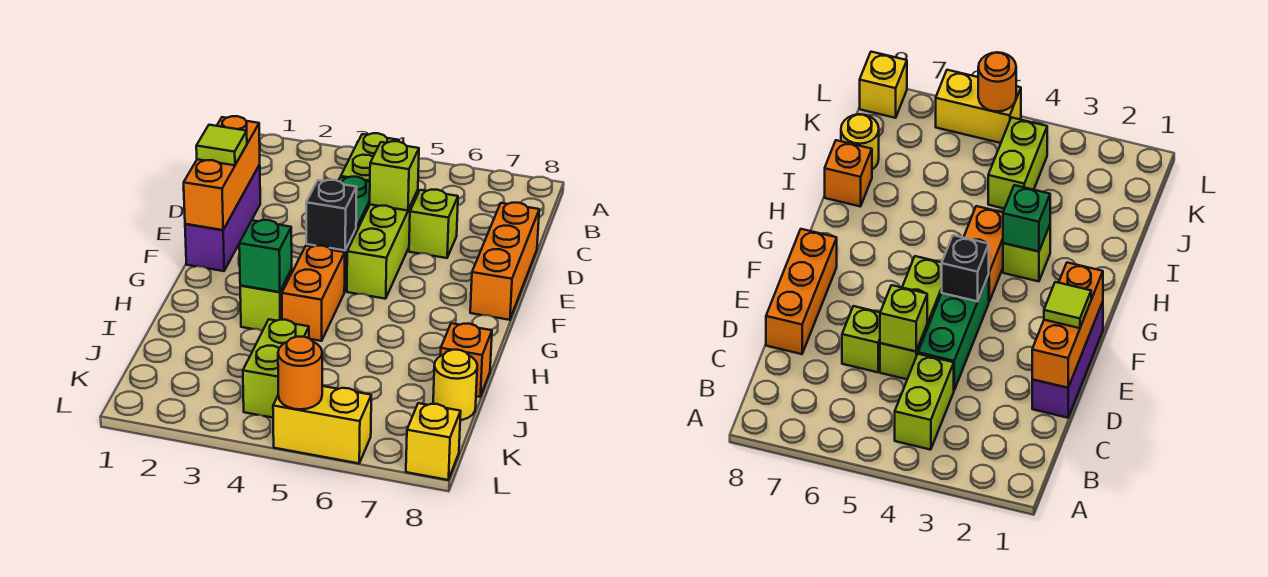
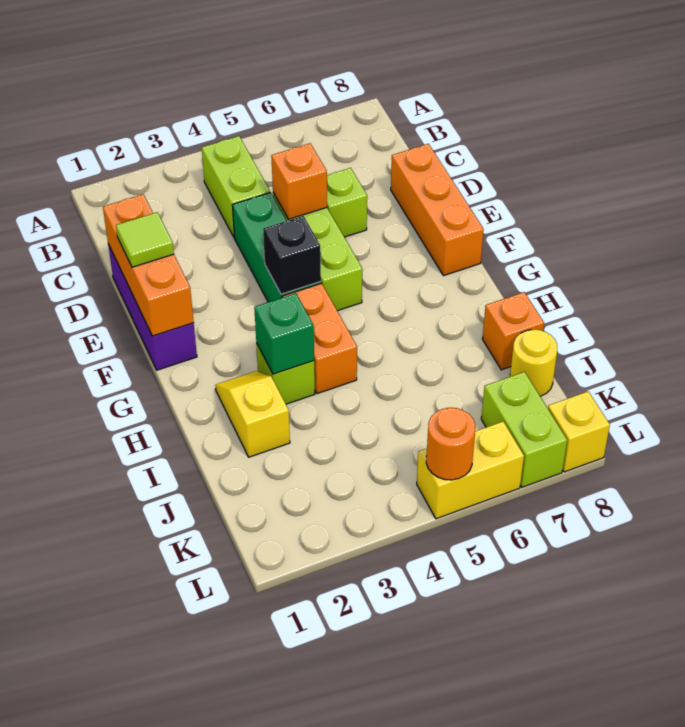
lime brick D5 level 2 -> orange brick D5 level 2
none -> yellow slope H2:I2 level 1 top I
lime brick J4:K4 level 1 -> lime brick K7:L7 level 1

